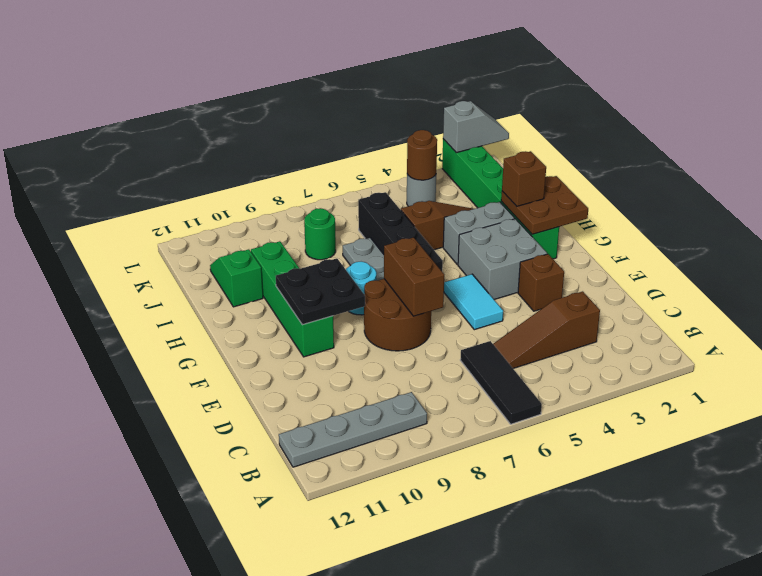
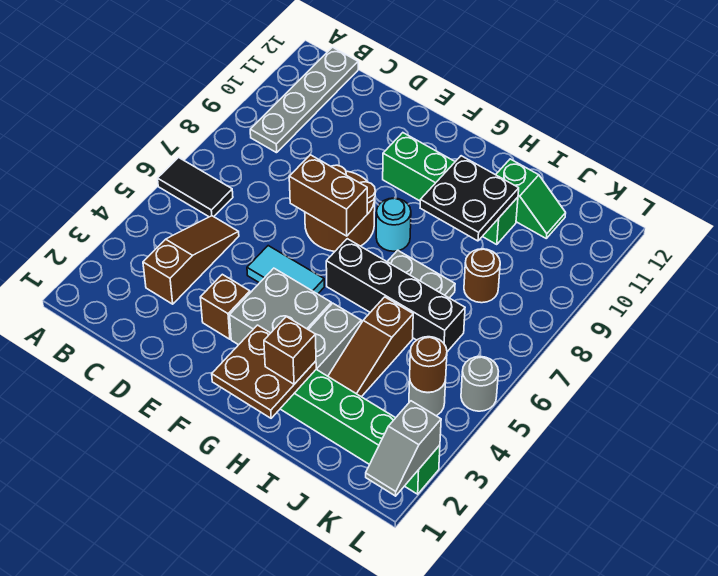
black tile A6:C6 level 1 -> black tile A6:B6 level 1
black plate F9:G10 level 2 -> black plate H9:I10 level 2
green round brick J8 level 1 -> brown round brick J8 level 1
none -> grey round brick L5 level 1

